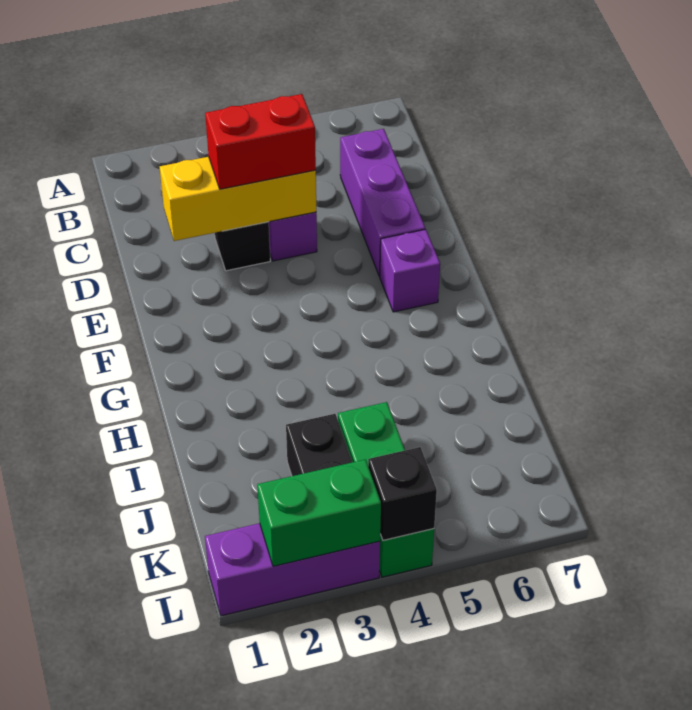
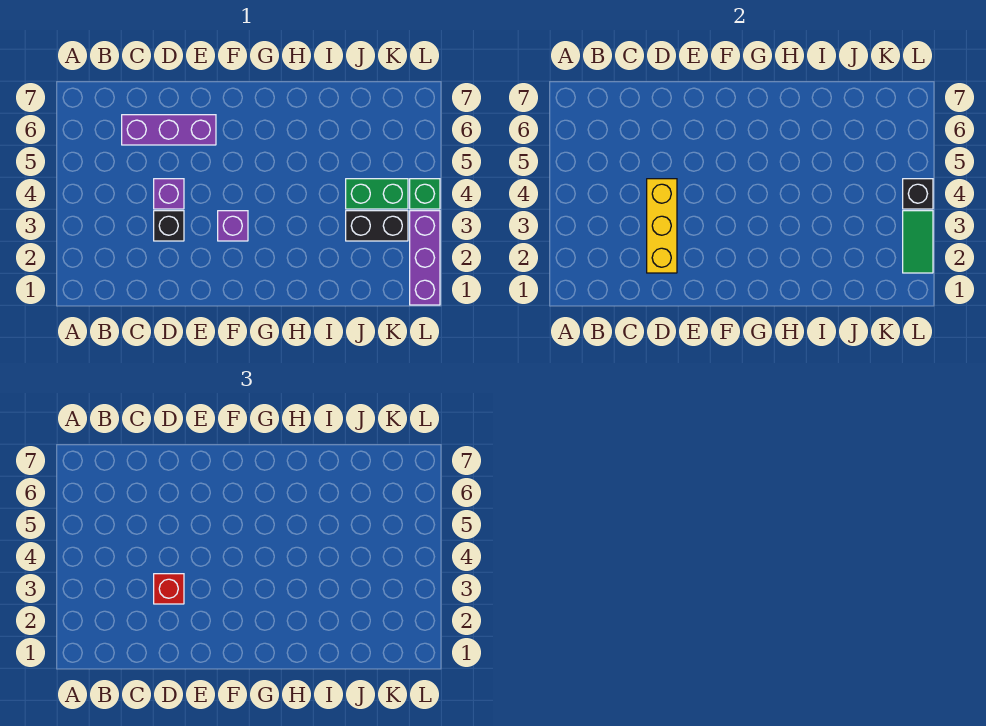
red brick D3:D4 level 3 -> red brick D3 level 3
purple brick F6 level 1 -> purple brick F3 level 1
green brick L2:L3 level 2 -> green tile L2:L3 level 2

